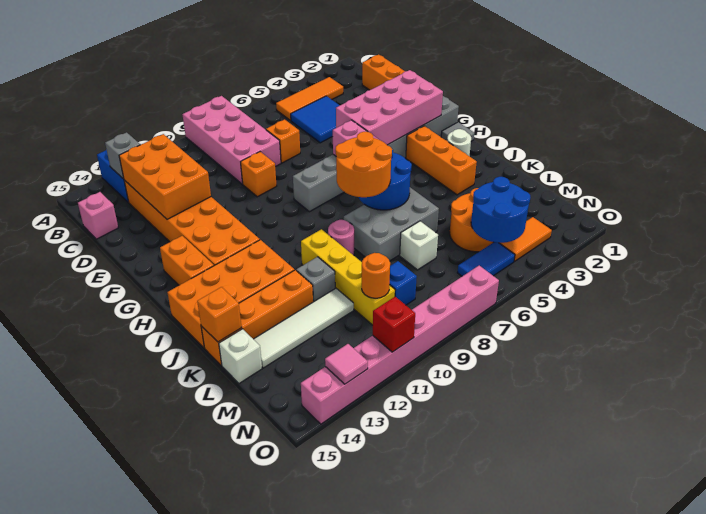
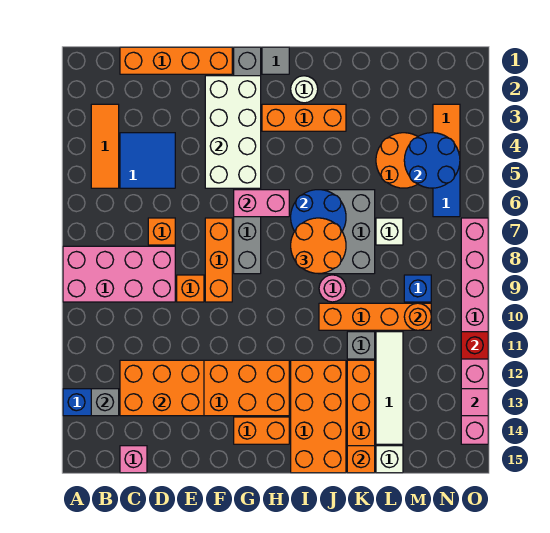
pink brick F2:G5 level 2 -> white brick F2:G5 level 2
none -> orange brick F7:F9 level 1
yellow brick J10:M10 level 1 -> orange brick J10:M10 level 1

